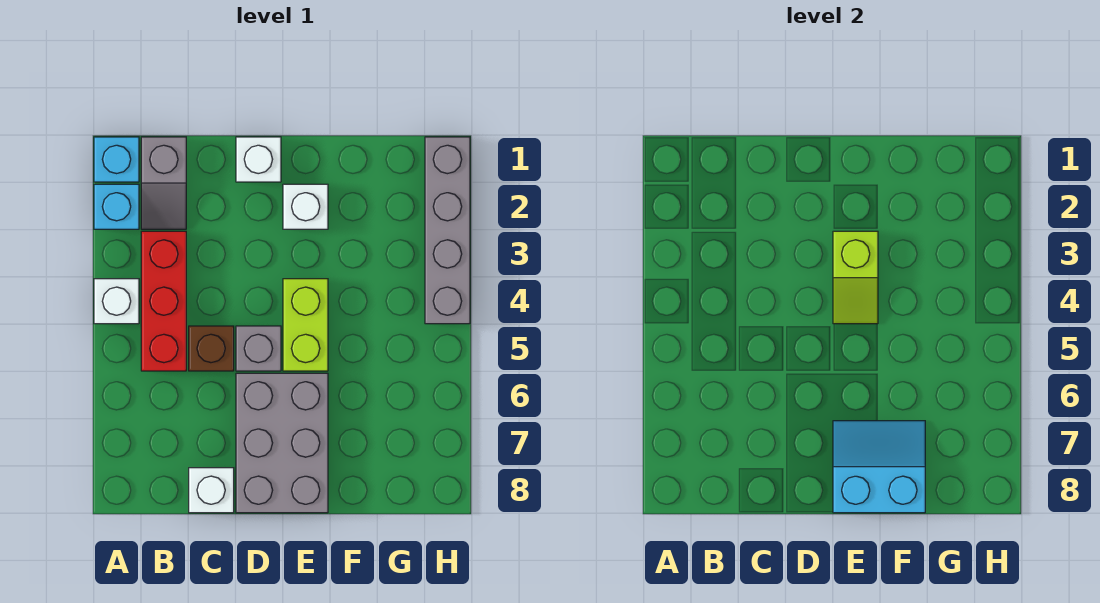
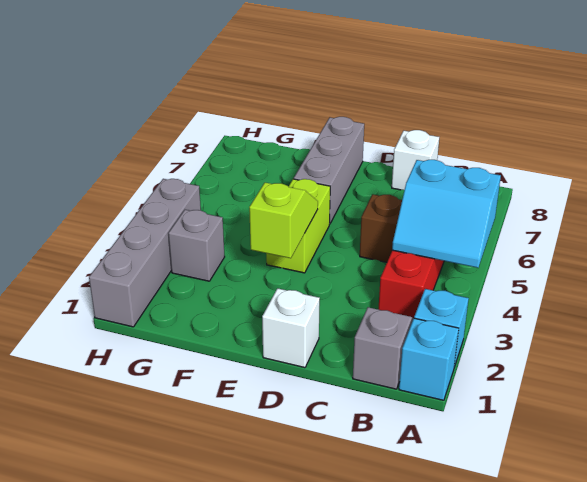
white brick A4 level 1 -> none
grey brick D5 level 1 -> grey brick G3 level 1
grey brick D6:E8 level 1 -> grey brick E6:E8 level 1
white brick E2 level 1 -> none
cyan slope E7:F8 level 2 top 8 -> cyan slope A4:B5 level 2 top 5

